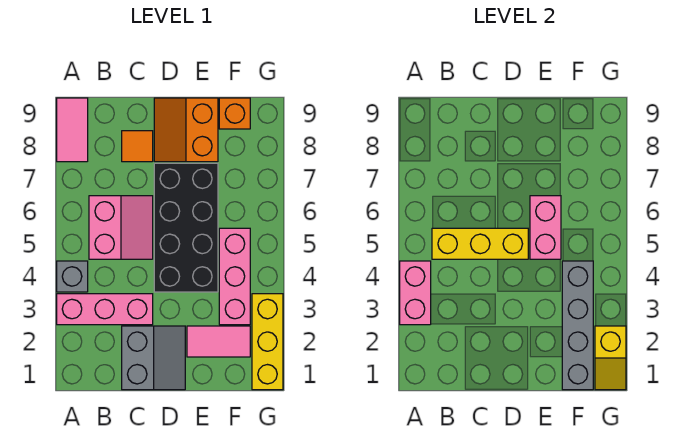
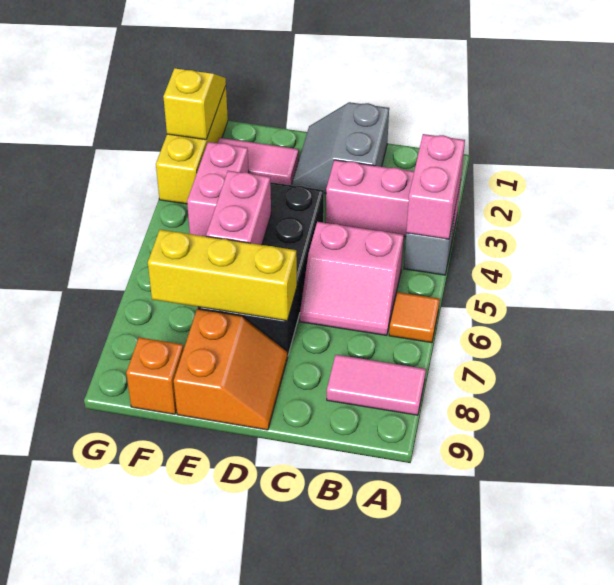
pink tile A8:A9 level 1 -> pink tile A8:B8 level 1
pink slope B5:C6 level 1 top B -> pink slope B5:C6 level 1 top 5
yellow brick B5:D5 level 2 -> yellow brick D7:F7 level 2
orange tile C8 level 1 -> orange tile A6 level 1
grey brick F1:F4 level 2 -> none
pink brick F3:F5 level 1 -> pink brick F3:F4 level 1

